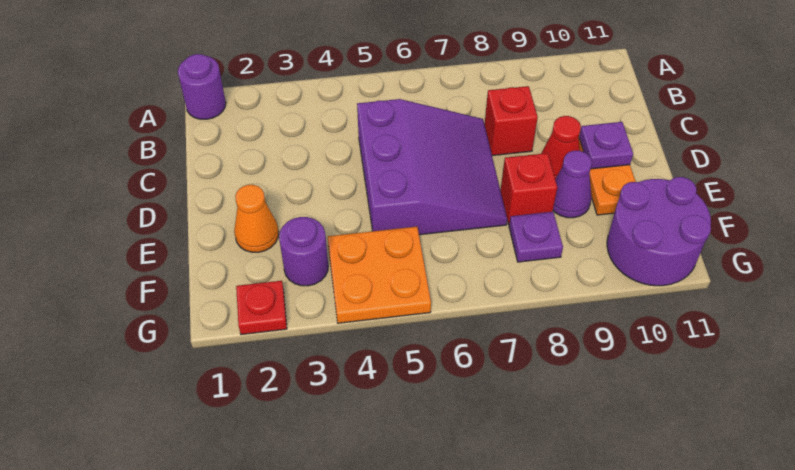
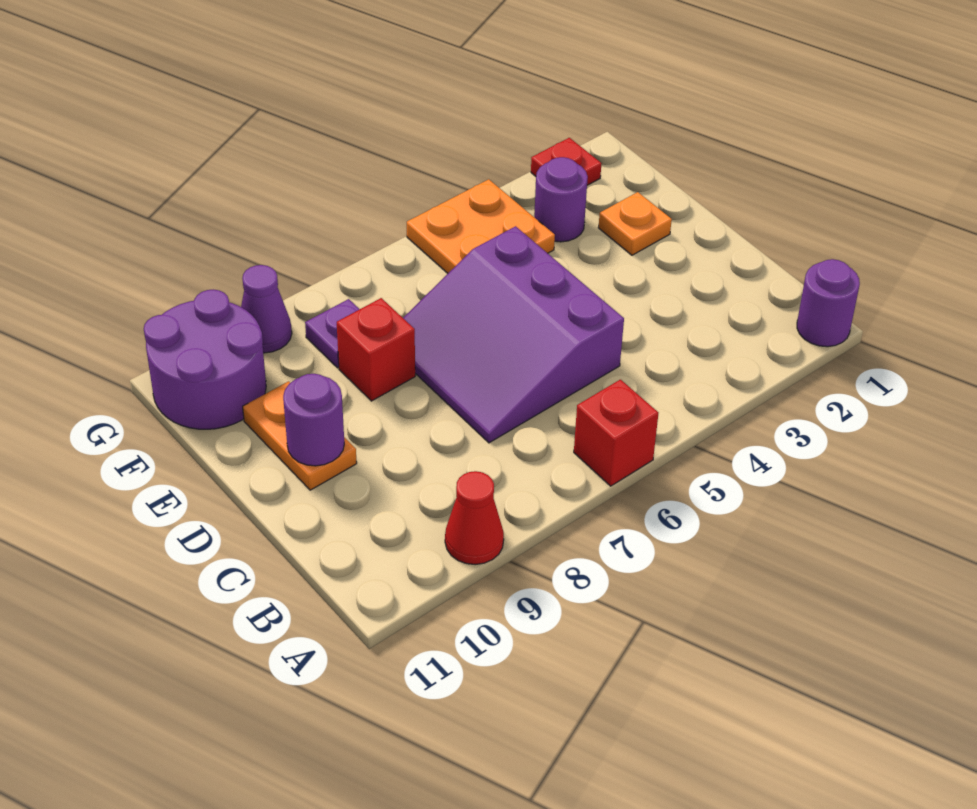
red brick C8 level 1 -> red brick A6 level 1
red cone D9 level 1 -> red cone A9 level 1
purple plate D10 level 2 -> purple round brick D10 level 2
orange cone E2 level 1 -> orange plate E2 level 1
purple cone E9 level 1 -> purple cone G9 level 1

